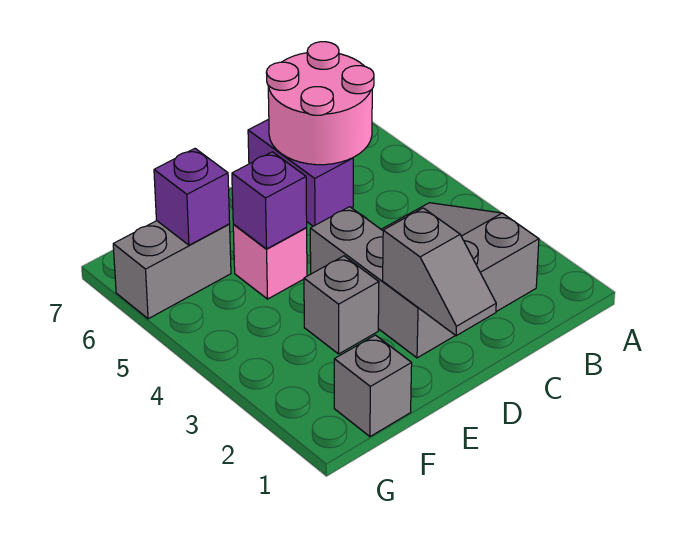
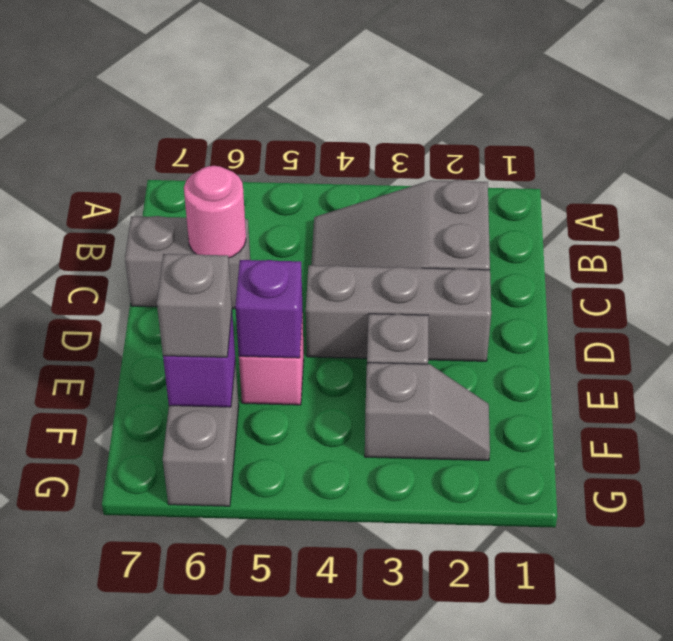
pink round brick B6:C7 level 2 -> pink round brick C6 level 2
purple brick C6:C7 level 1 -> grey brick C6:C7 level 1
grey slope D1:D2 level 2 top 2 -> grey slope F2:F3 level 1 top 3
grey brick F1 level 1 -> grey brick F6 level 3

